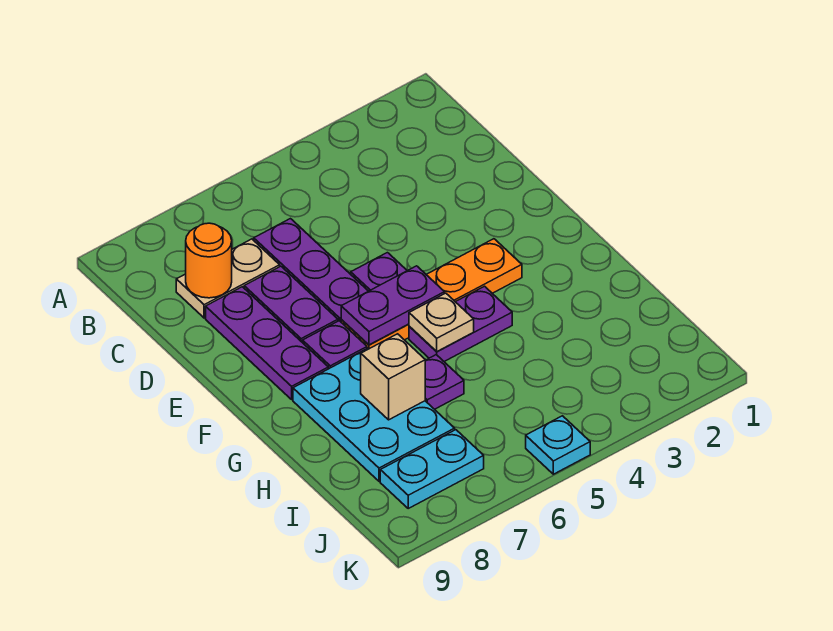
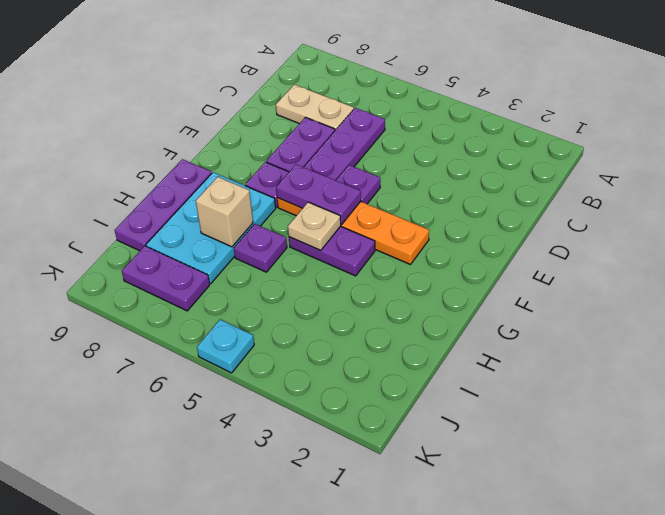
orange round brick C8 level 2 -> none
purple plate D8:F8 level 1 -> purple plate G9:I9 level 1
cyan plate J7:J8 level 1 -> purple plate J7:J8 level 1

